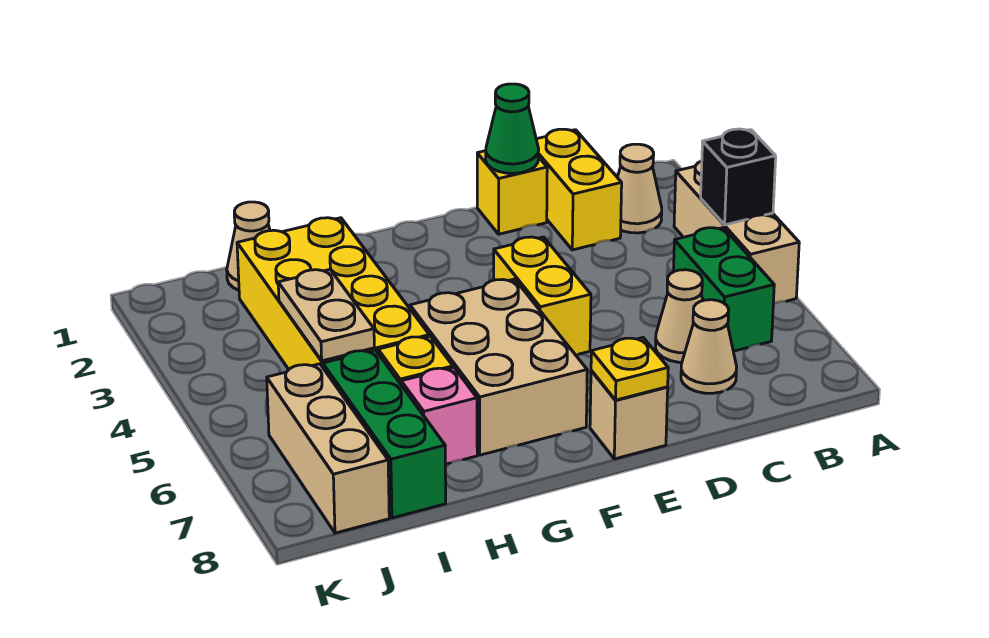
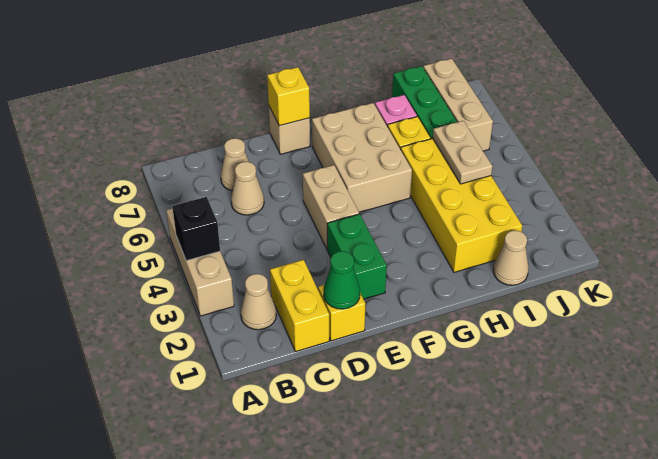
green brick B5:B6 level 1 -> green brick E2:E3 level 1
yellow brick E4:E5 level 1 -> tan brick E4:E5 level 1
yellow plate E8 level 2 -> yellow brick E8 level 2

